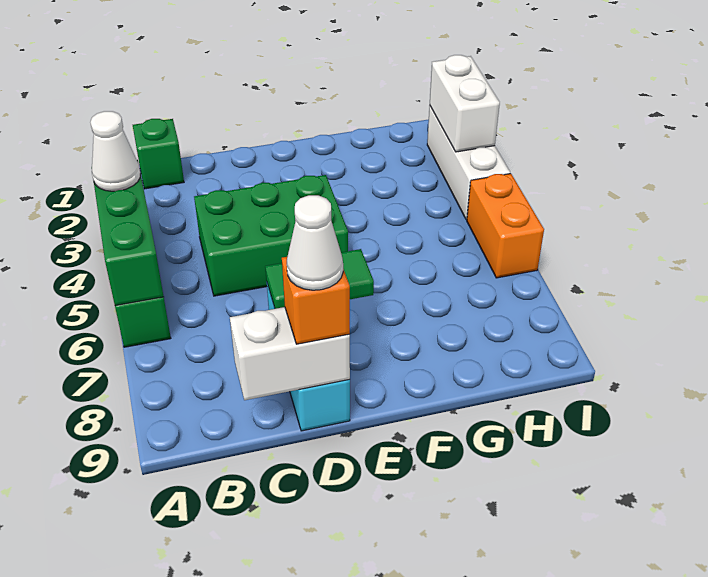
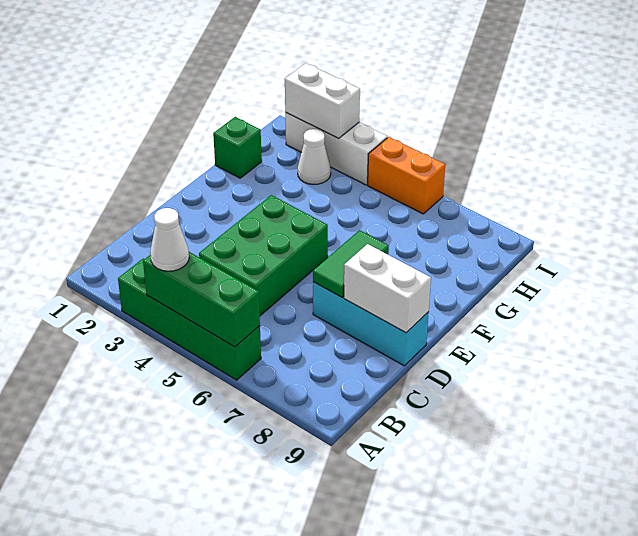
green brick B1 level 1 -> green brick G1 level 1
white brick C9:D9 level 2 -> white brick D8:D9 level 2
orange brick D9 level 3 -> none
white cone D9 level 4 -> white cone H3 level 1

